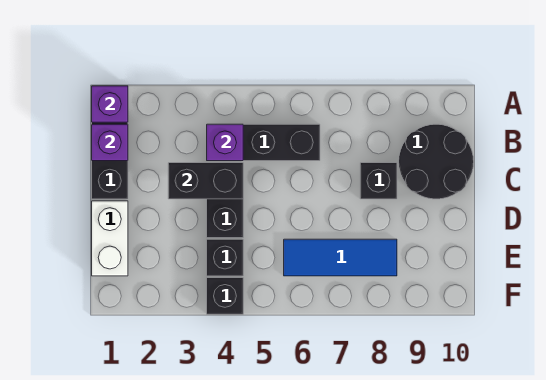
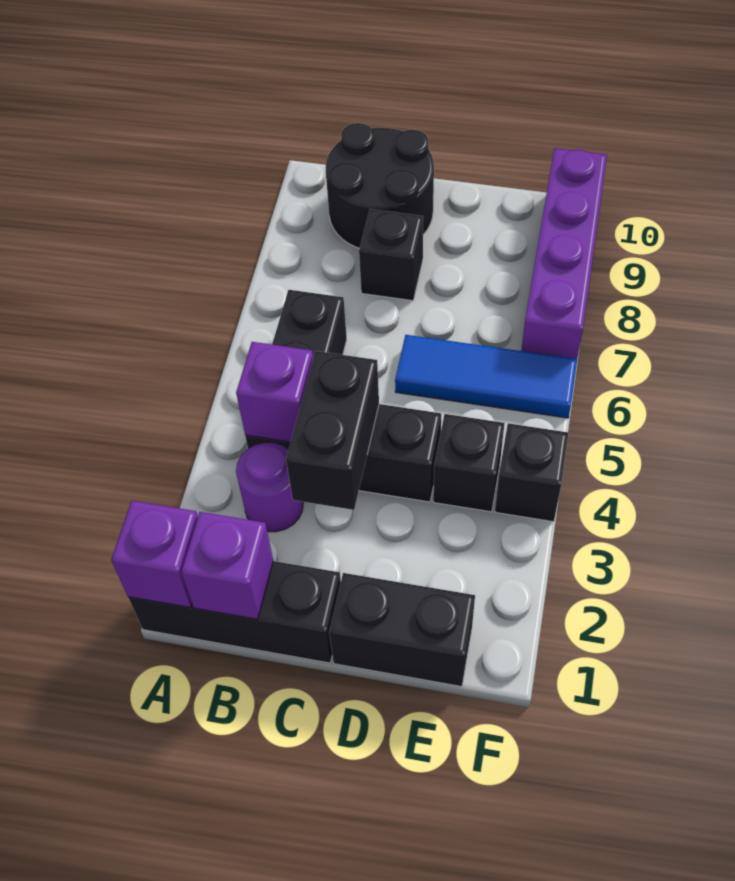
none -> purple round brick B3 level 1
white brick D1:E1 level 1 -> black brick D1:E1 level 1
blue tile E6:E8 level 1 -> blue tile D6:F6 level 1
none -> purple brick F7:F10 level 1

